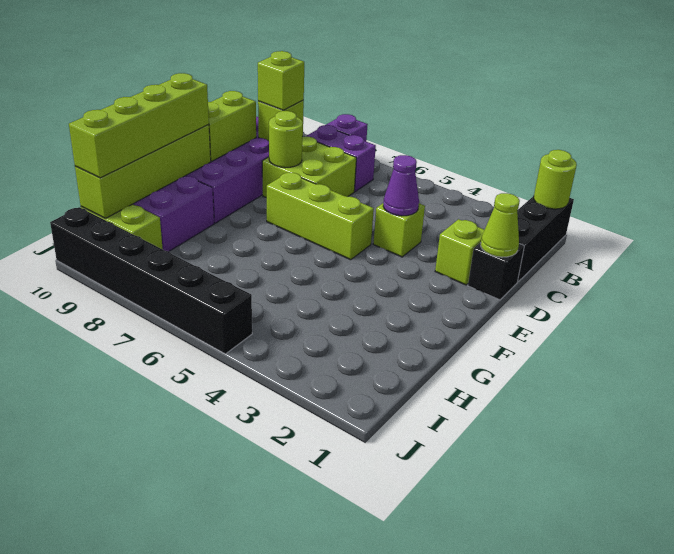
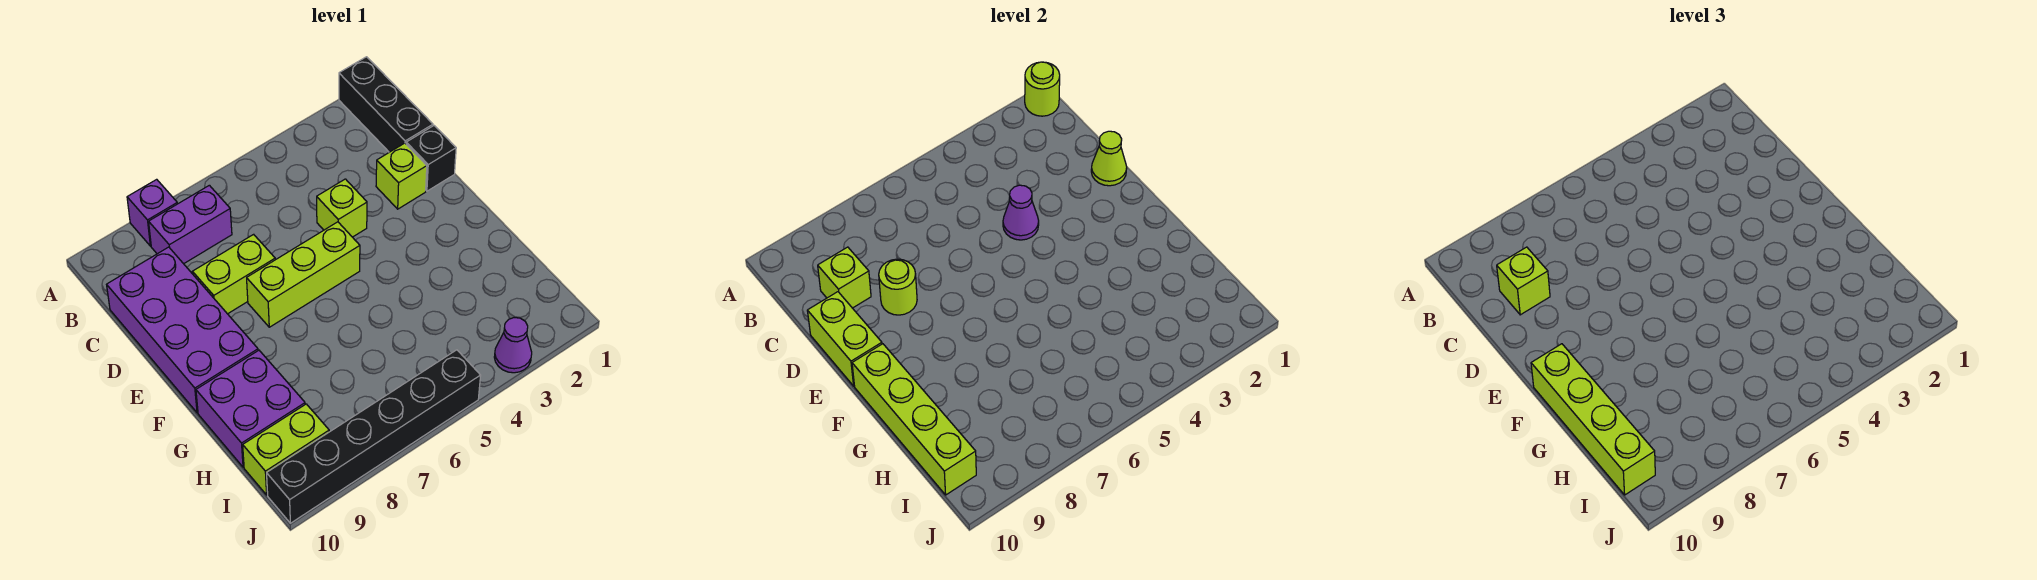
lime brick C7:D8 level 1 -> lime brick D7:D8 level 1
none -> purple cone J3 level 1

